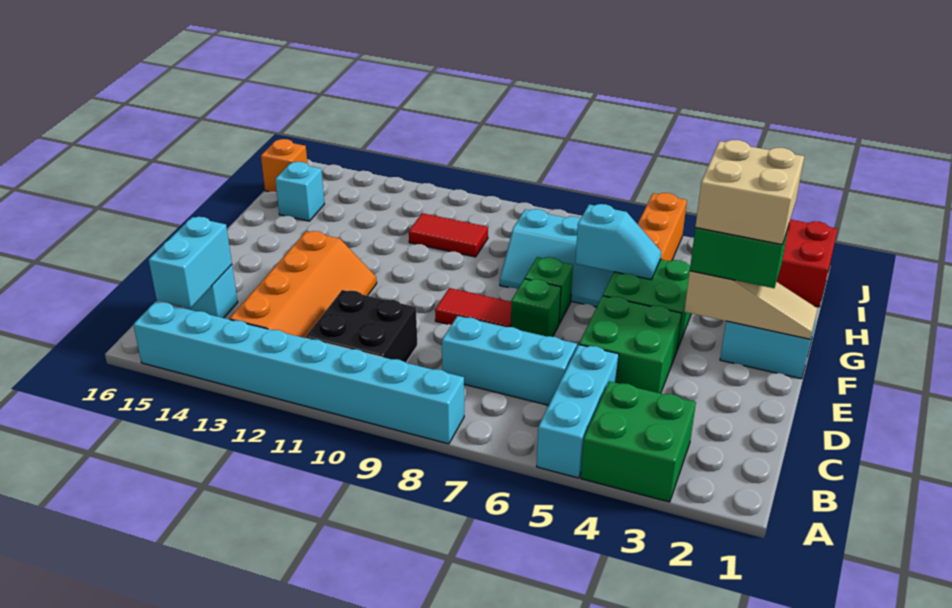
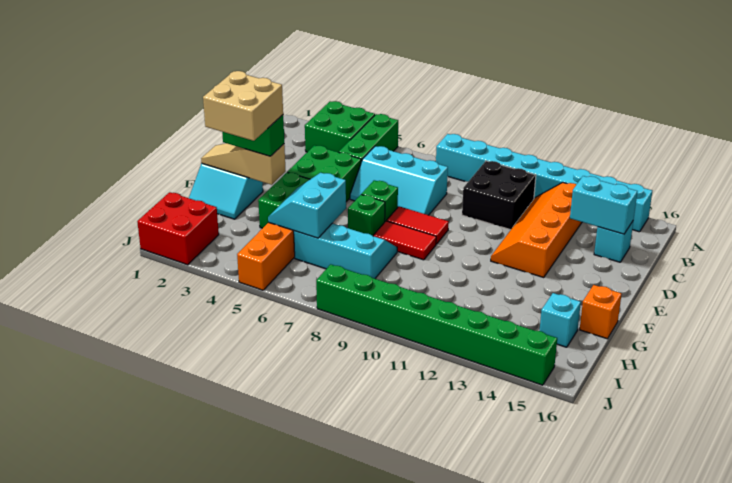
cyan brick A5:C5 level 1 -> green brick A5:C5 level 1
cyan brick B15:C15 level 2 -> cyan brick C14:C15 level 2
cyan slope G5:G6 level 2 top 6 -> cyan slope G5:H6 level 2 top 6
red tile H10:H11 level 1 -> red tile F8:F9 level 1
orange brick I16 level 1 -> orange brick G16 level 1
none -> green brick J8:J15 level 1

